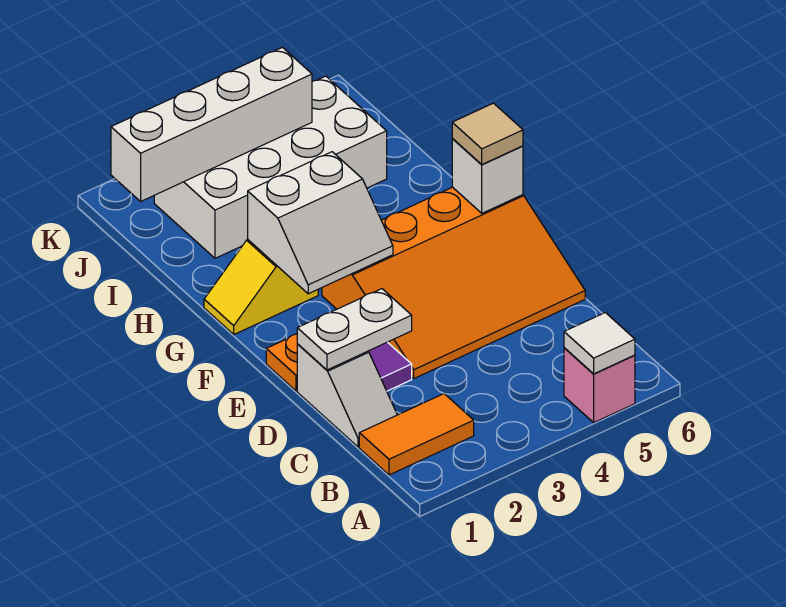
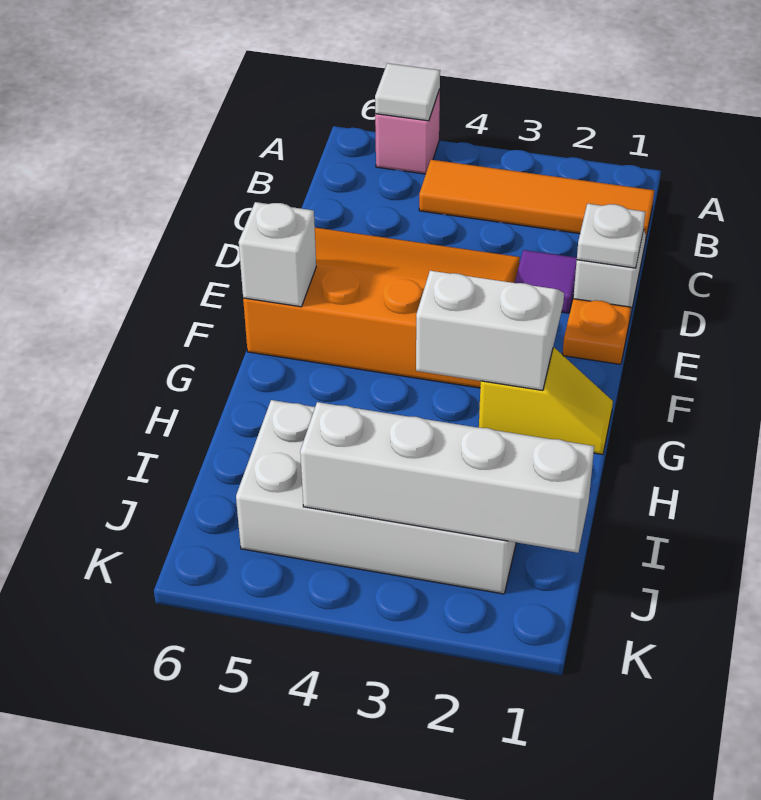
orange tile B1:B2 level 1 -> orange tile B1:B4 level 1
white plate D1:D2 level 2 -> white plate D1 level 2
tan tile F6 level 3 -> none

